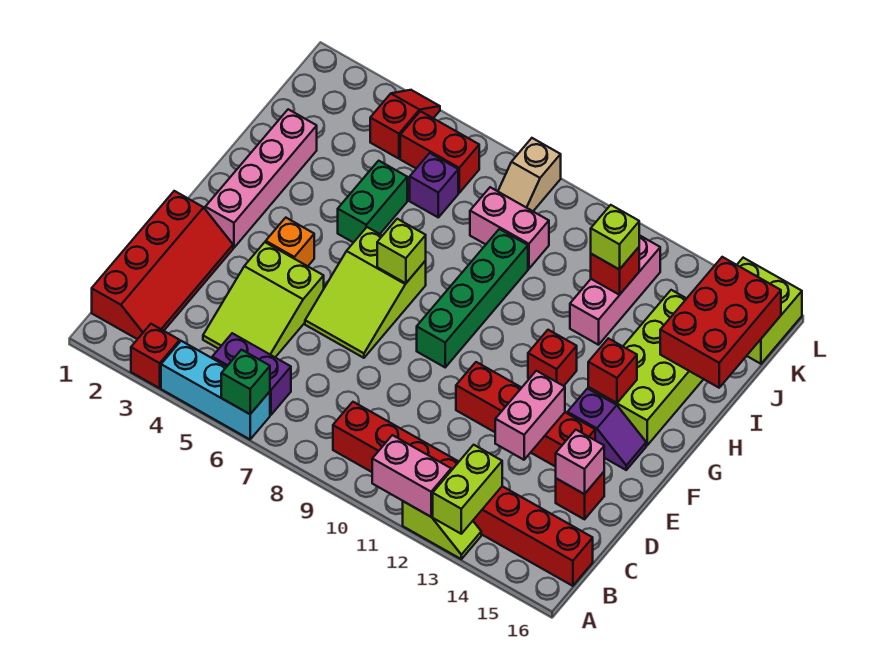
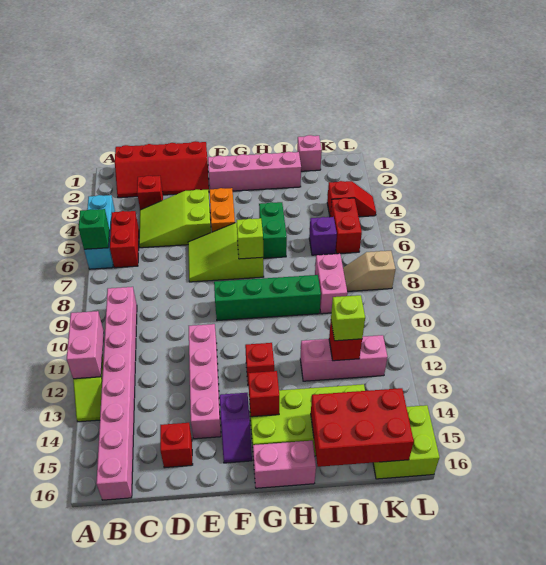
red brick A3 level 1 -> red brick C3 level 1
lime brick A13:B13 level 2 -> none
purple brick B5:B6 level 1 -> red brick B5:B6 level 1
red brick B9:B16 level 1 -> pink brick B9:B16 level 1
pink brick D13:E13 level 2 -> pink brick G16:H16 level 1
pink brick D15 level 2 -> pink brick J1 level 1
red brick E11:E14 level 1 -> pink brick E11:E14 level 1
orange brick F4 level 1 -> orange brick F4:F5 level 1
green brick H5:I5 level 1 -> green brick H5:H6 level 1

